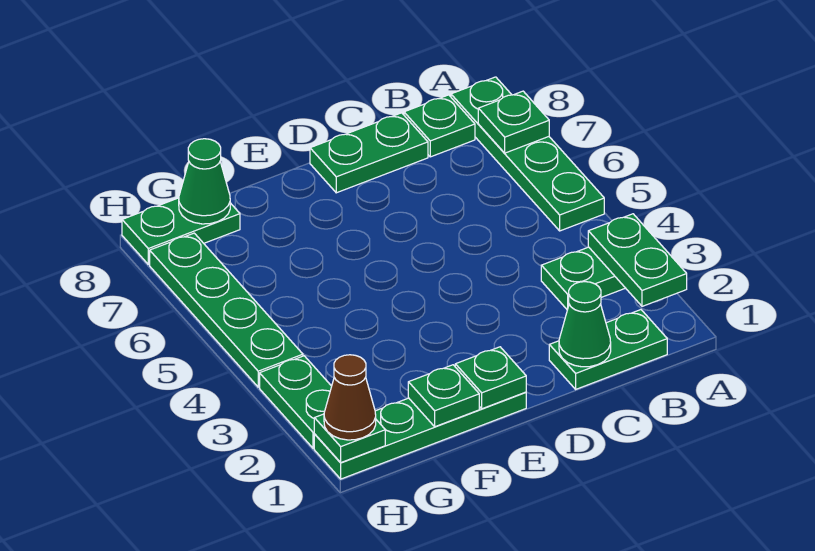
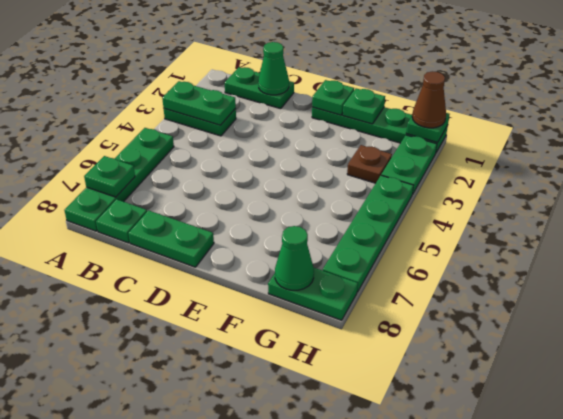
green plate A2:A3 level 2 -> green plate A3:B3 level 2
none -> brown plate G3 level 1

